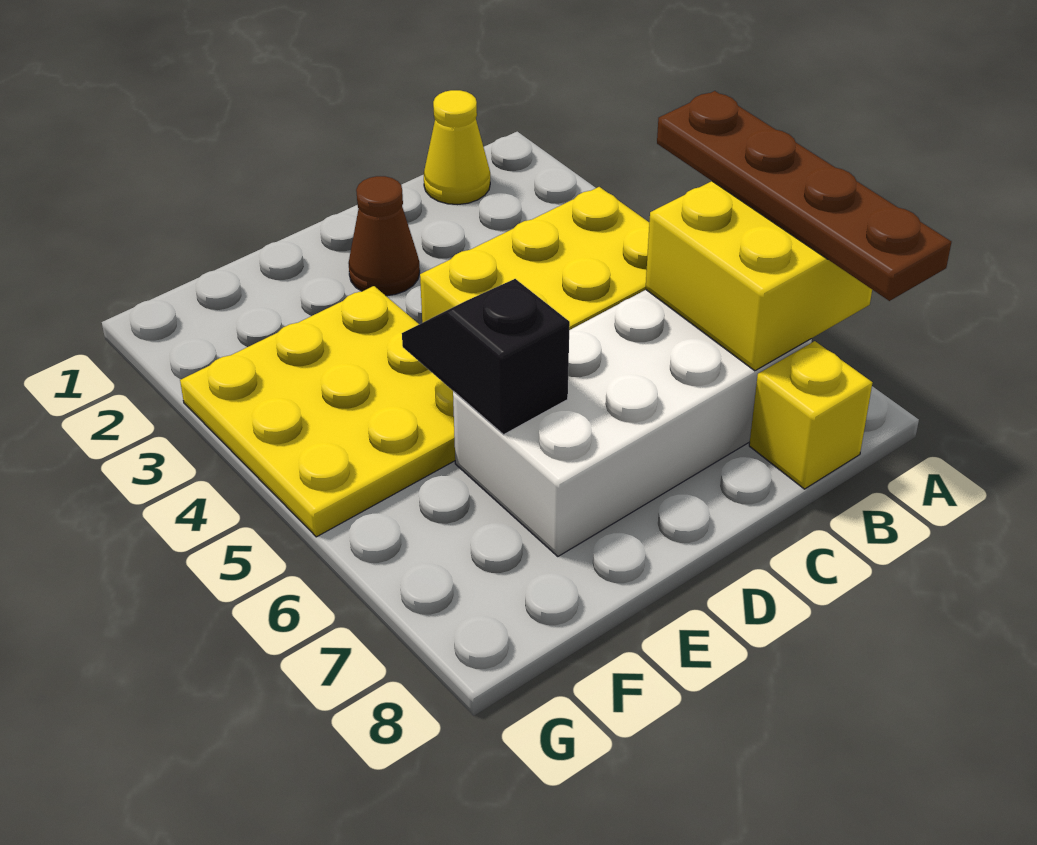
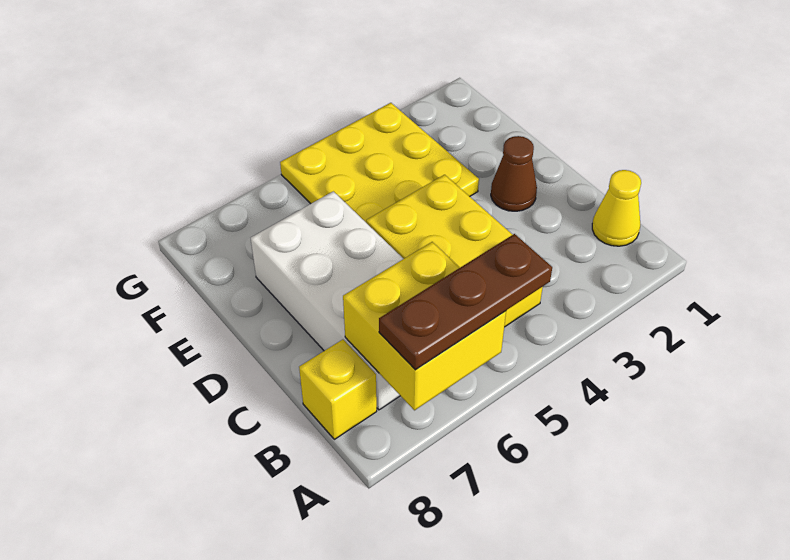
brown plate A5:A8 level 3 -> brown plate A5:A7 level 3
black slope E5:E6 level 2 top 6 -> none

